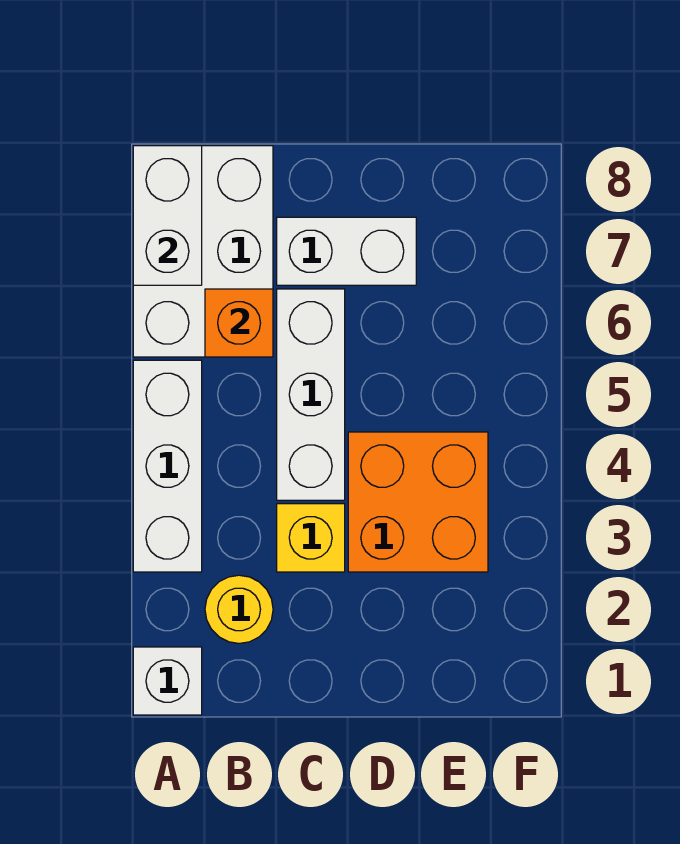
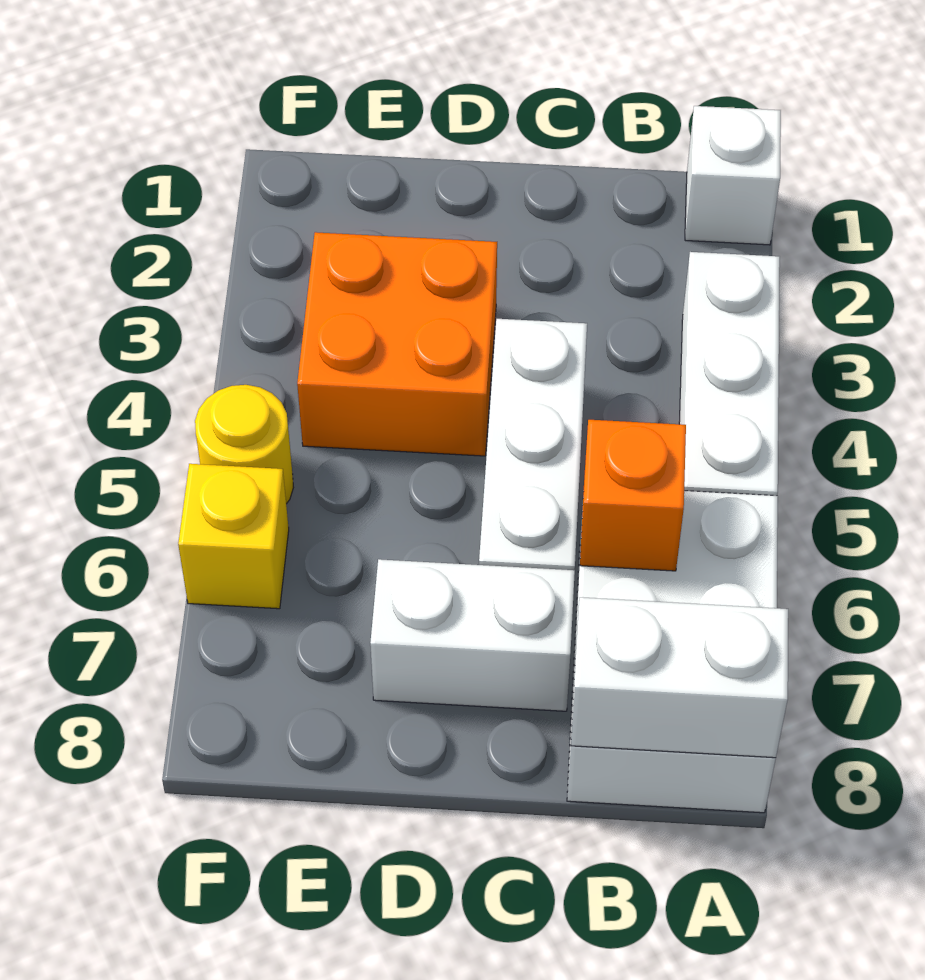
white brick A7:A8 level 2 -> white brick A8:B8 level 2
yellow round brick B2 level 1 -> yellow round brick F5 level 1
yellow brick C3 level 1 -> yellow brick F6 level 1

